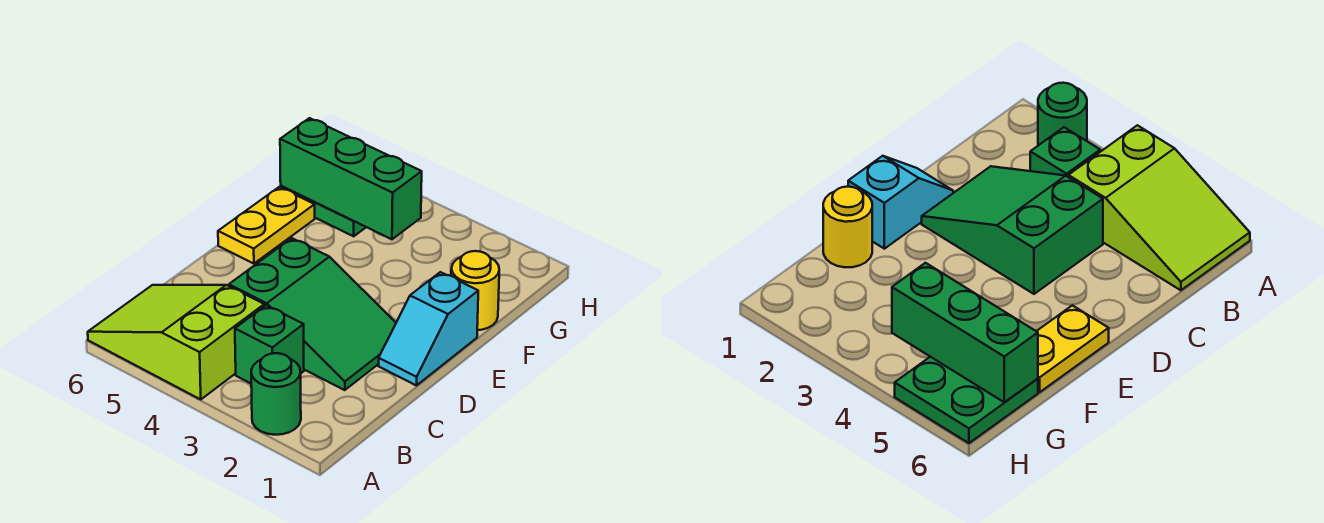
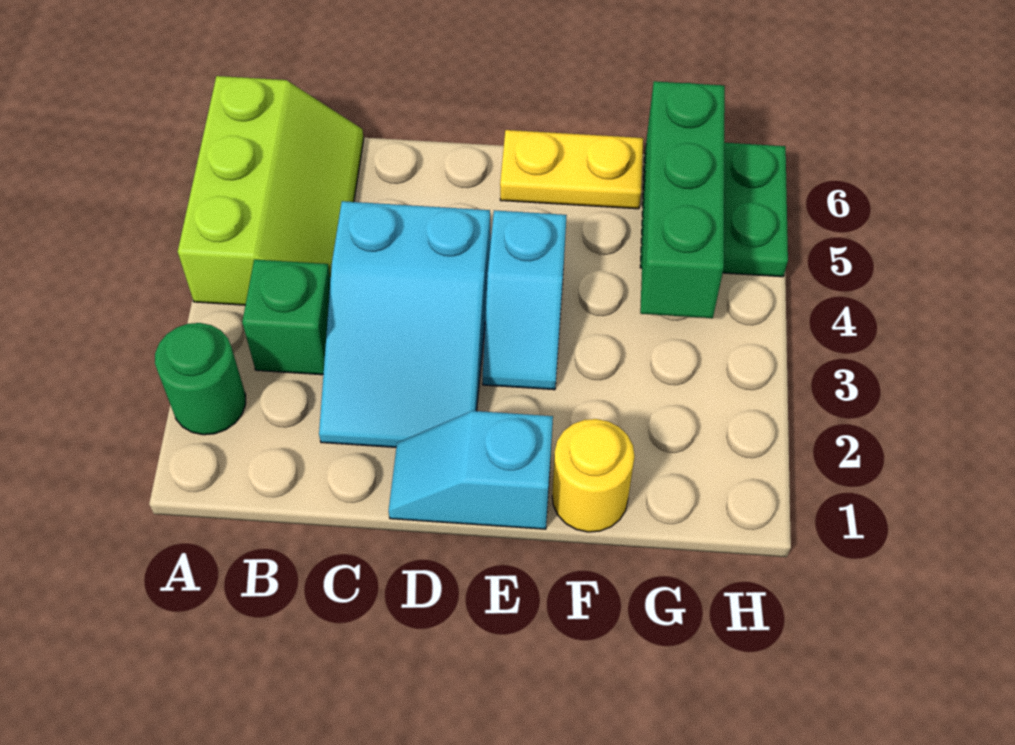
lime slope A4:B6 level 1 top 4 -> lime slope A4:B6 level 1 top A
green slope C2:D4 level 1 top 4 -> cyan slope C2:D4 level 1 top 4
none -> cyan slope E3:E4 level 1 top 4

